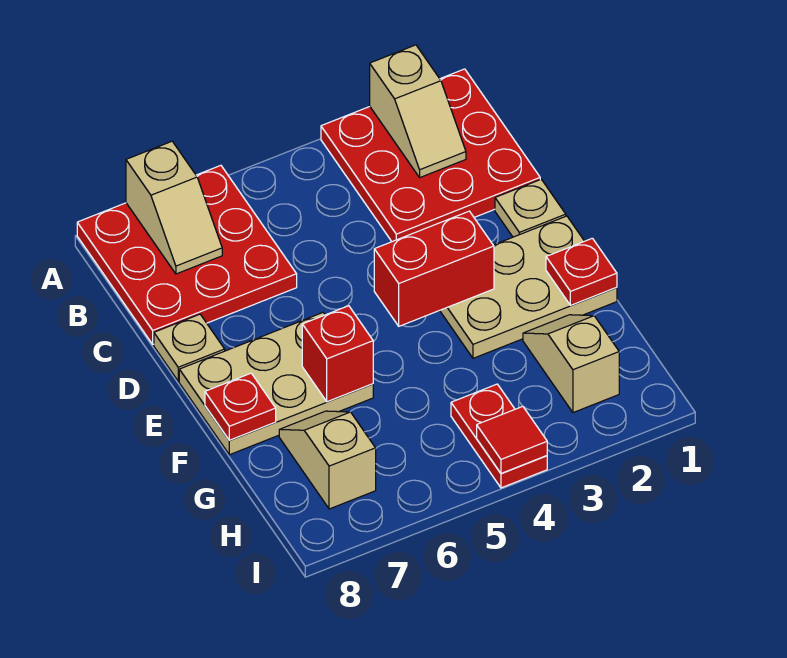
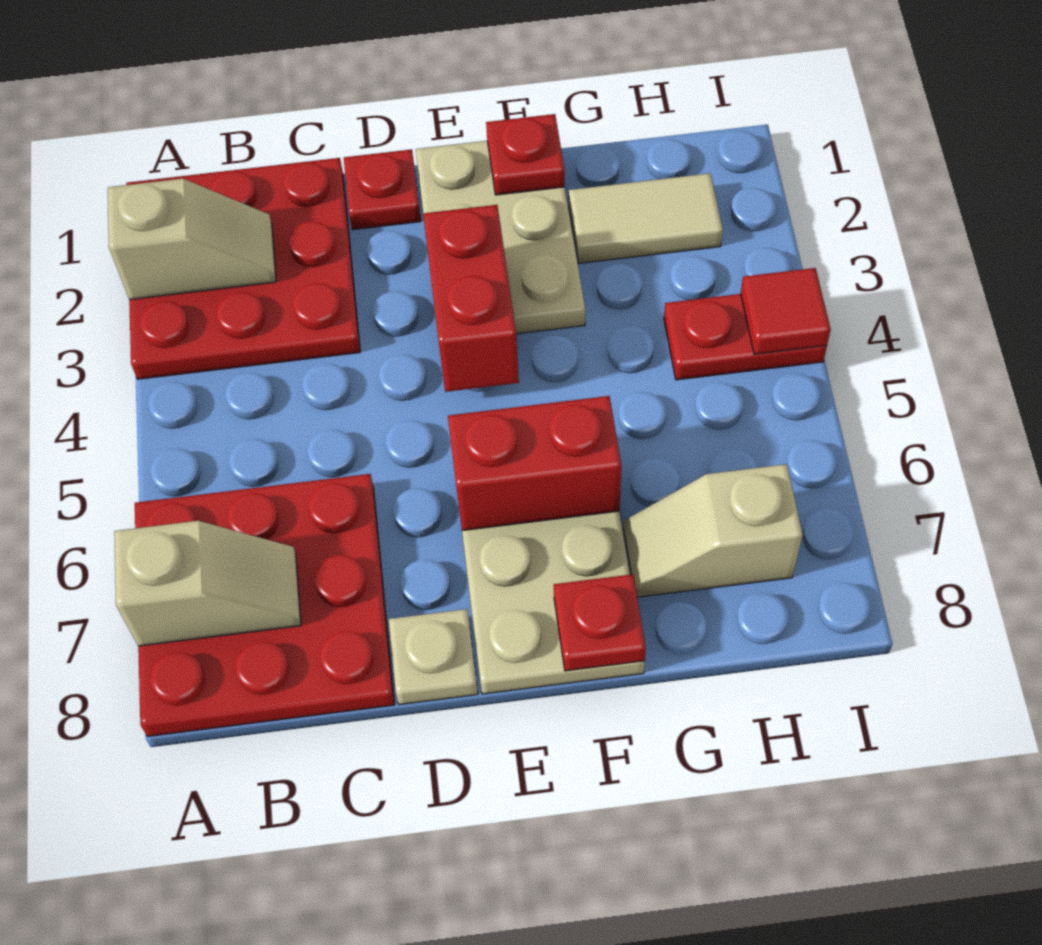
tan plate D1 level 1 -> red plate D1 level 1
red brick F6 level 2 -> red brick E6:F6 level 2
tan slope G2:H2 level 1 top H -> tan tile G2:H2 level 1

